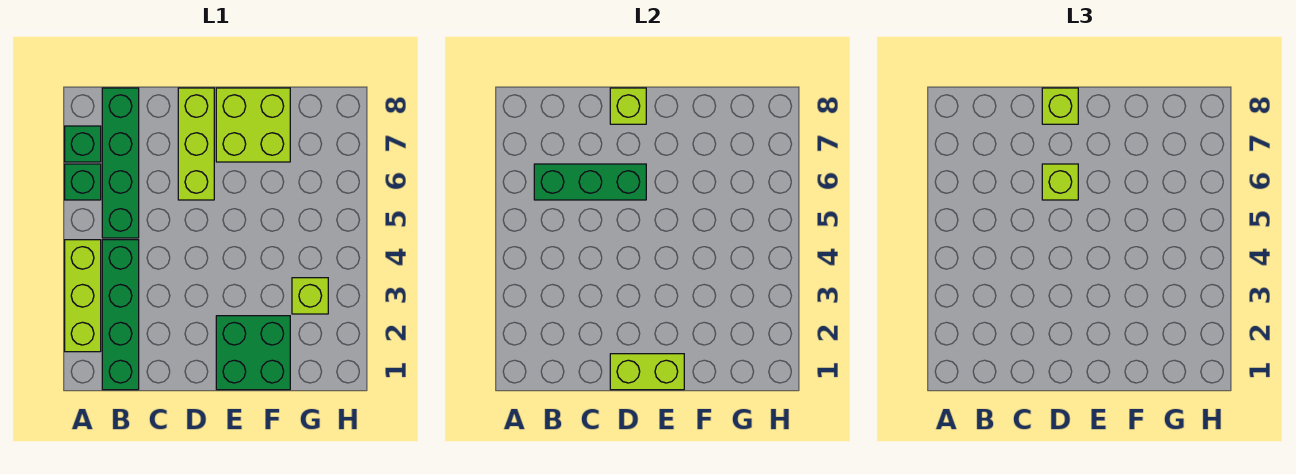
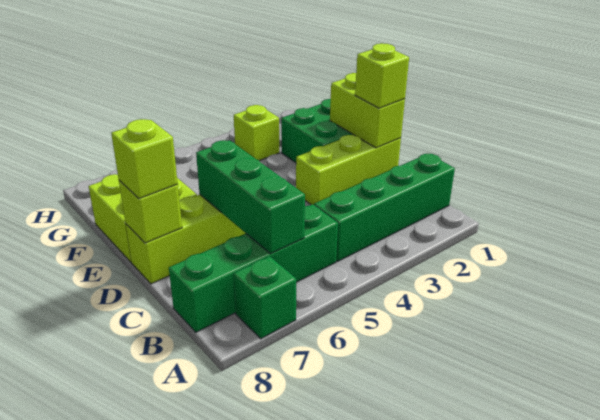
lime brick A2:A4 level 1 -> lime brick D1:D3 level 1
green brick A6 level 1 -> none
lime brick D6 level 3 -> lime brick D1 level 3

